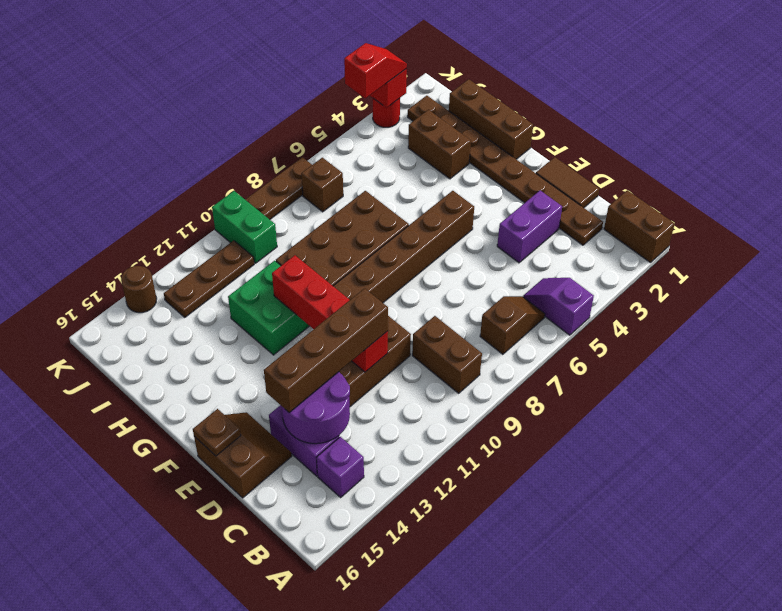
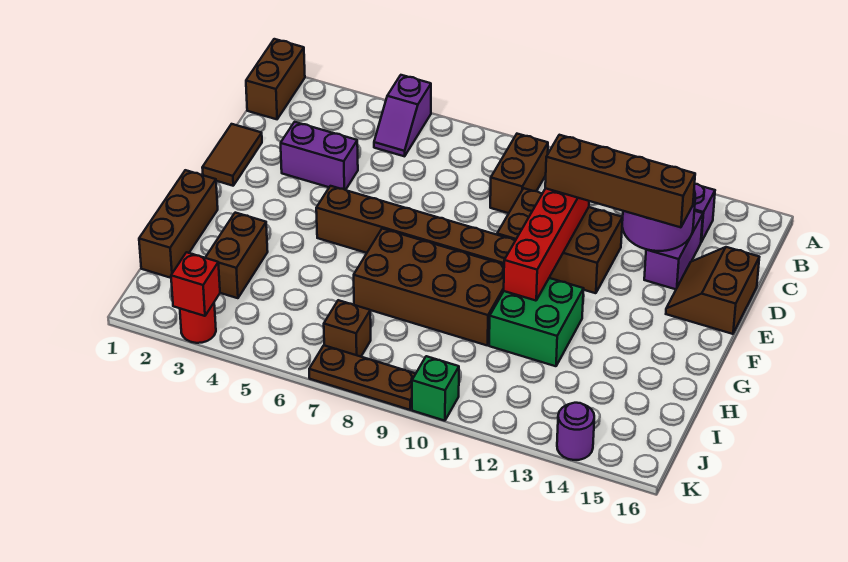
brown slope B6:B7 level 1 top 7 -> none
brown plate C2:J2 level 1 -> none
brown plate E16 level 2 -> none
green brick J10:K10 level 1 -> green brick K10 level 1
brown plate J11:J13 level 1 -> none
red slope K3:K4 level 3 top 4 -> none
brown round brick K14 level 1 -> purple round brick K14 level 1

